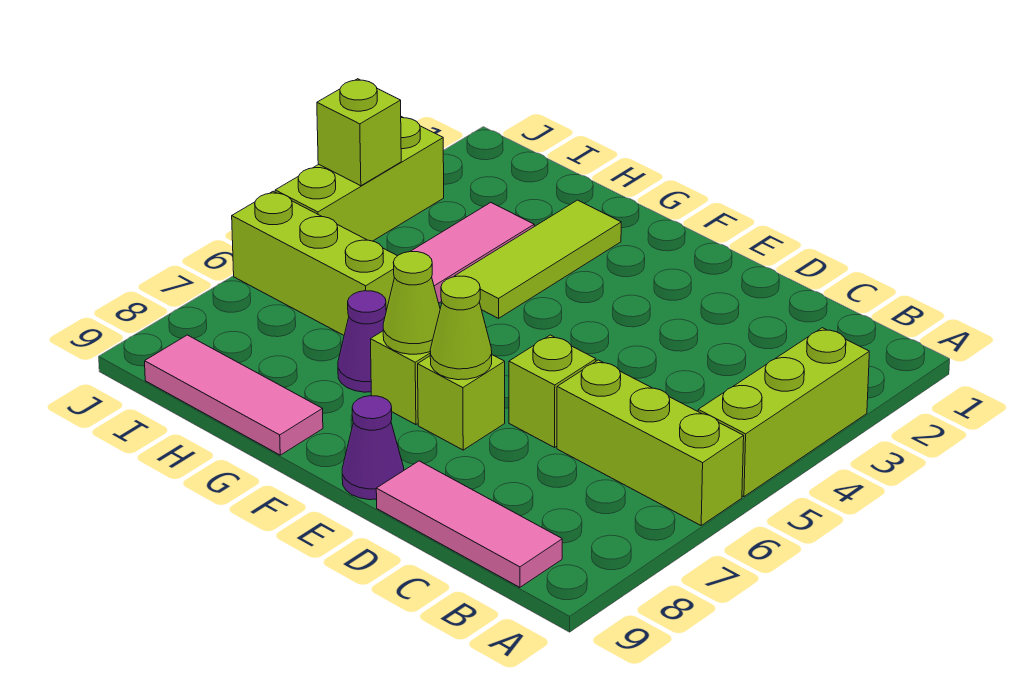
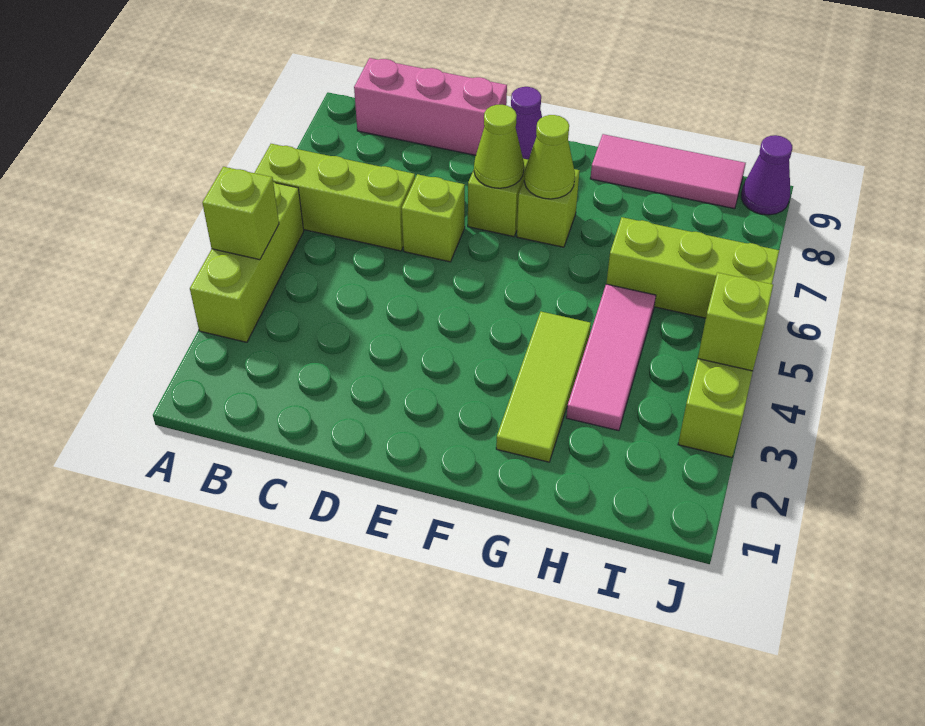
none -> lime brick A4 level 2
pink tile B9:D9 level 1 -> pink brick B9:D9 level 1
purple cone G7 level 1 -> purple cone J9 level 1

